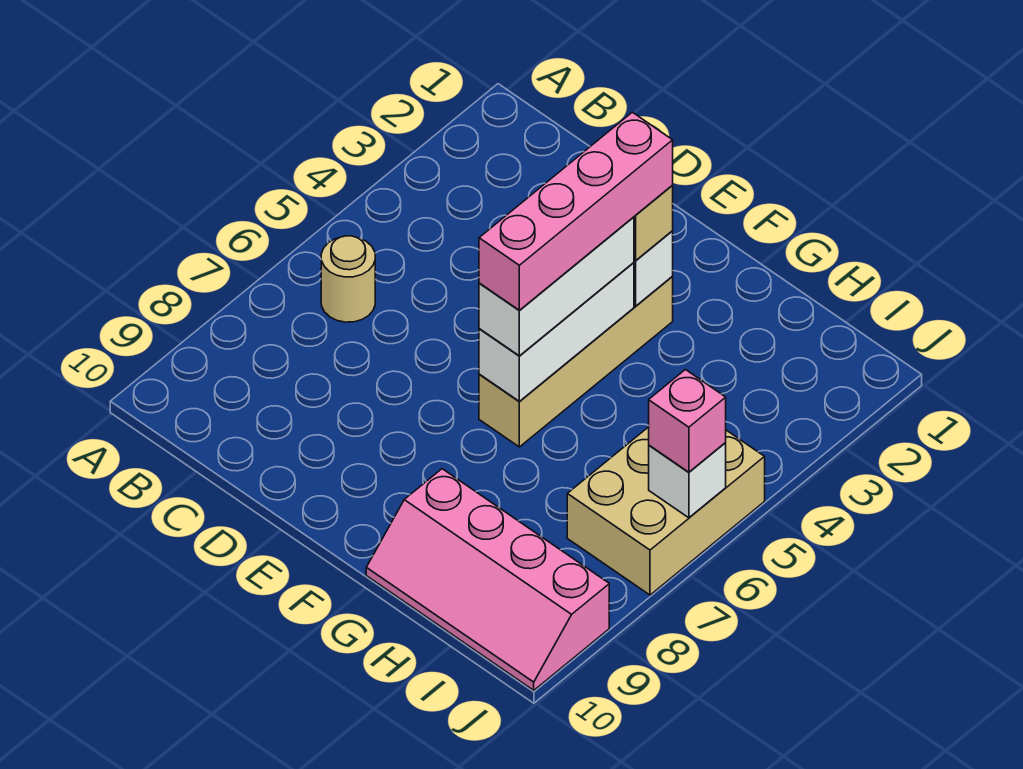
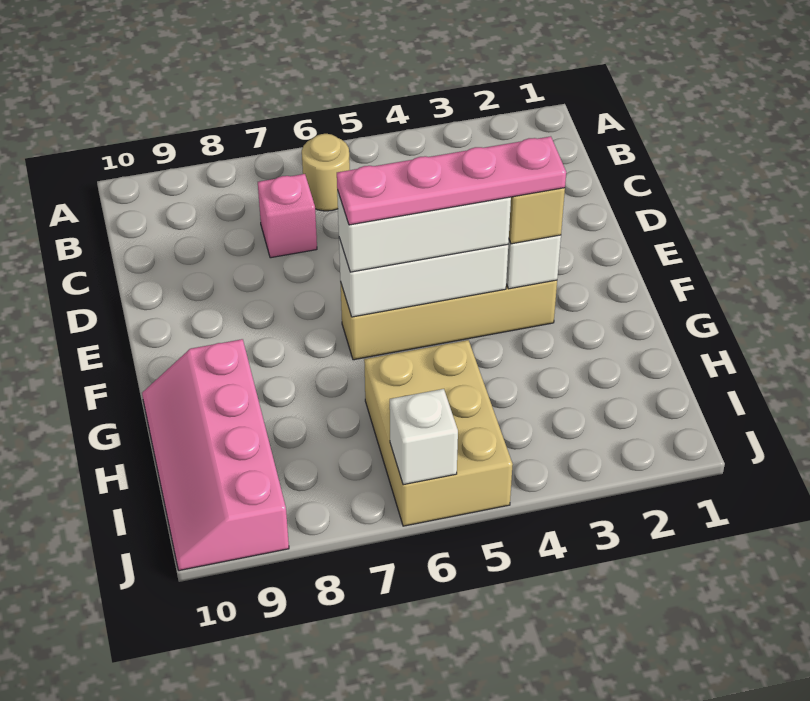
pink brick F3:F6 level 4 -> pink plate F3:F6 level 4
tan brick I5:J7 level 1 -> tan brick H5:J6 level 1
pink brick J6 level 3 -> pink brick C7 level 1

